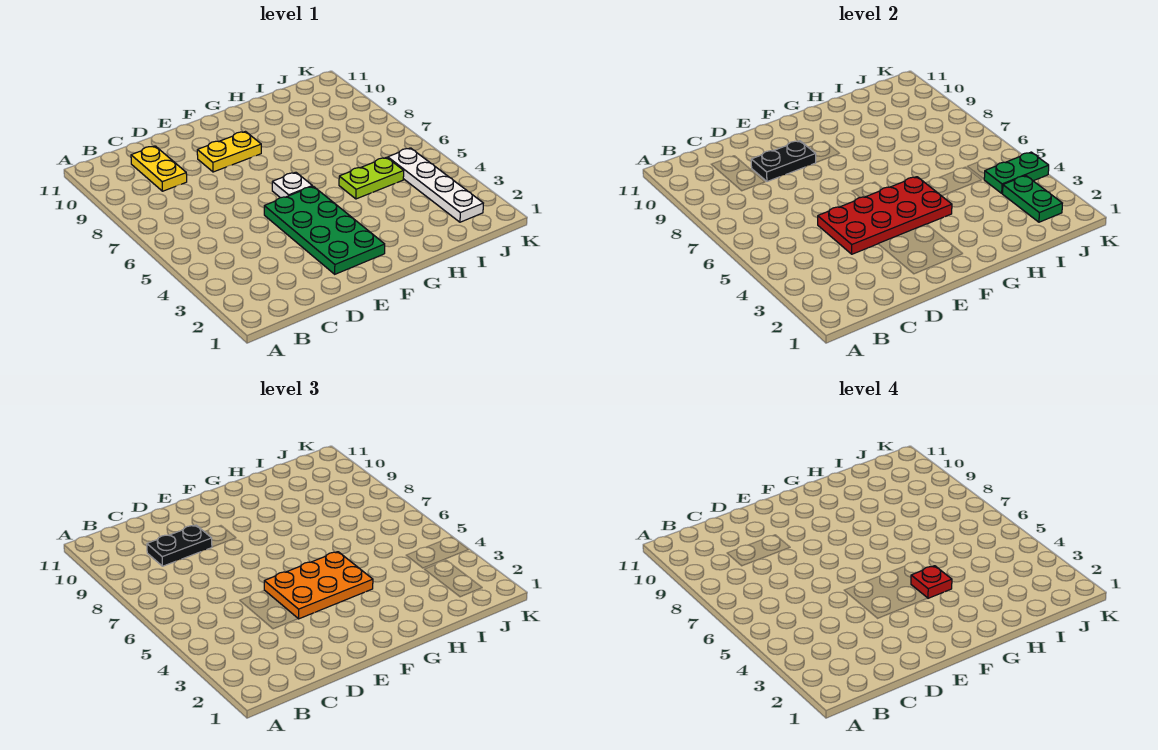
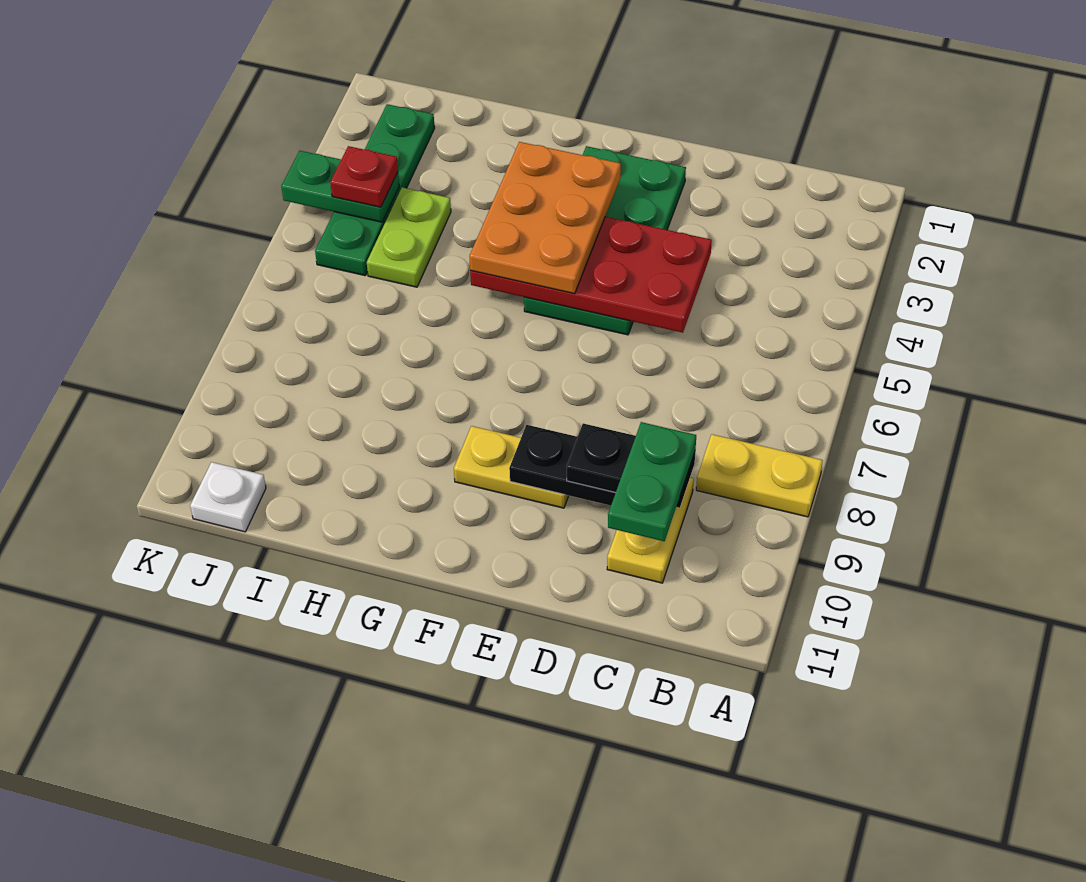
none -> yellow plate A8:B8 level 1
orange plate E4:G5 level 3 -> orange plate F3:G5 level 3
white plate F6 level 1 -> white plate J11 level 1
red plate G4 level 4 -> red plate J4 level 3
lime plate H5:I5 level 1 -> lime plate I4:I5 level 1
white plate J2:J5 level 1 -> green plate J2:J5 level 1
green plate J2:J3 level 2 -> green plate C9:C10 level 4

